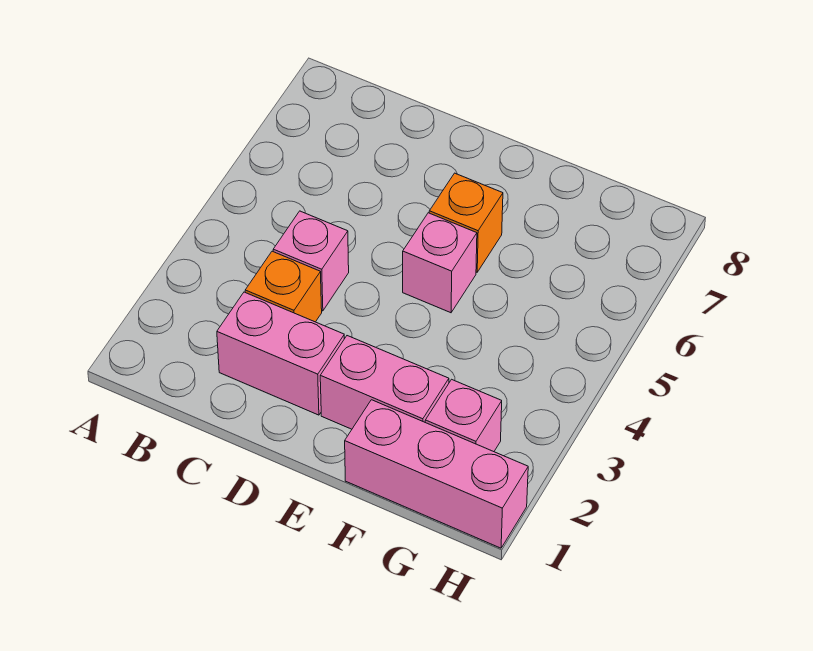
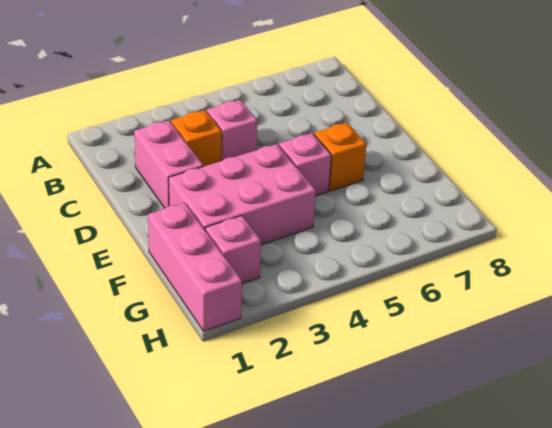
pink brick E2:F2 level 1 -> pink brick E2:F4 level 1

